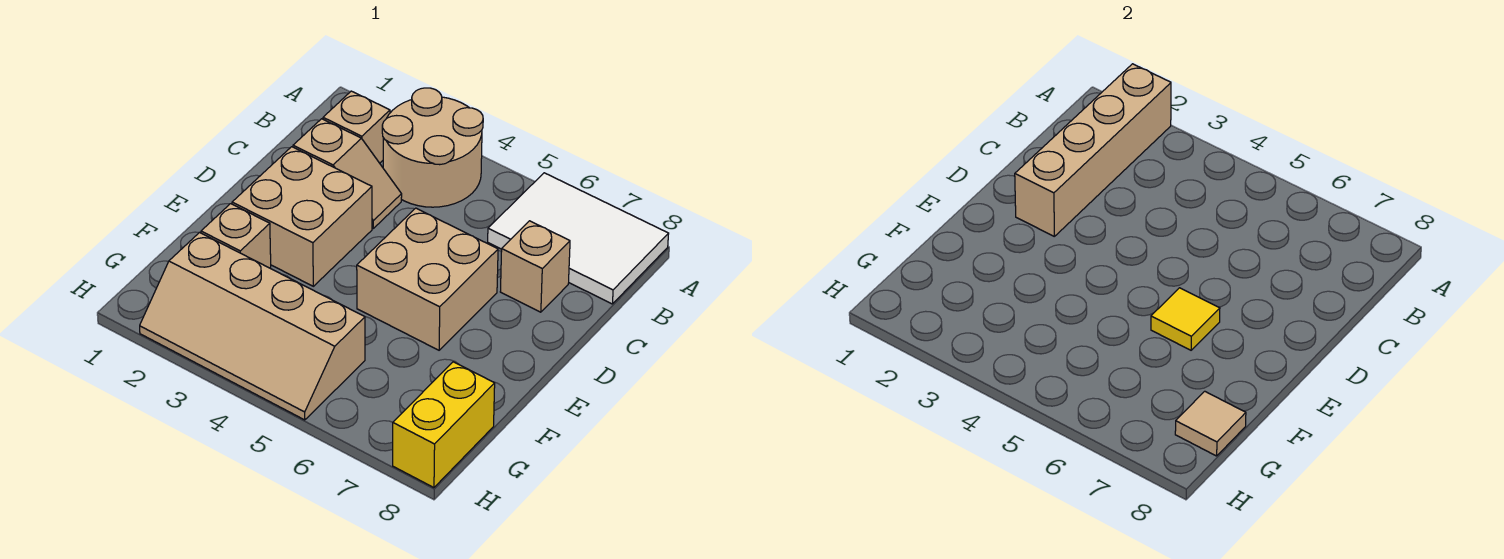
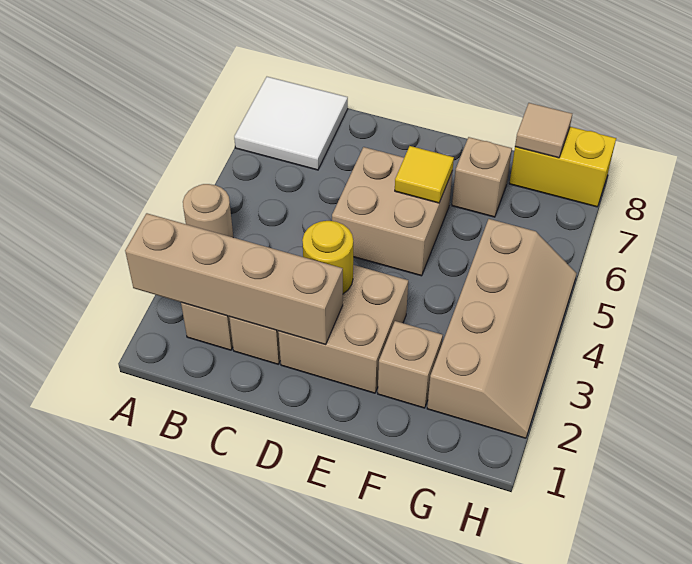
tan round brick A3:B4 level 1 -> tan round brick A4 level 1
white tile A6:B8 level 1 -> white tile A7:B8 level 1
tan brick C7 level 1 -> tan brick F7 level 1
none -> yellow round brick D3 level 2

